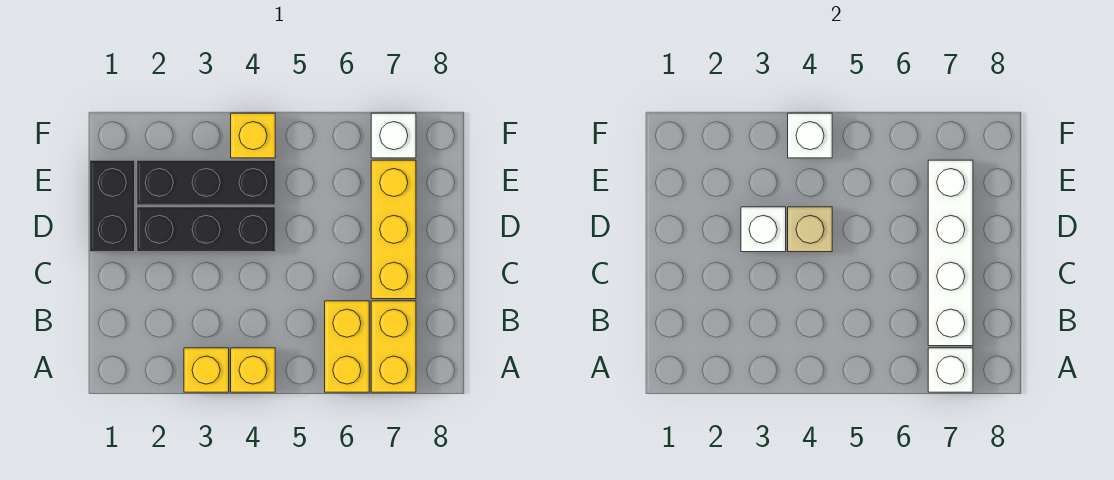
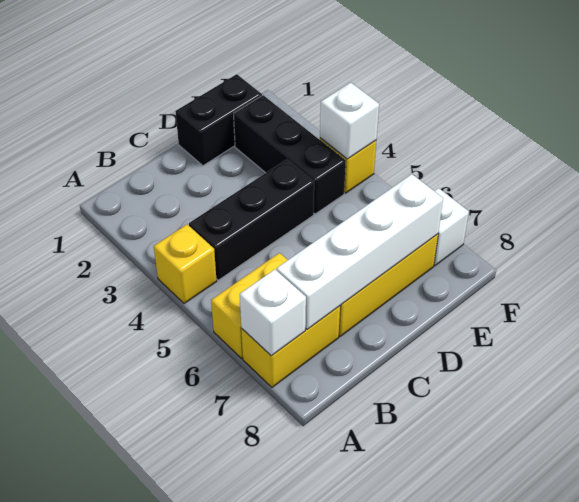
yellow brick A3 level 1 -> none
black brick D2:D4 level 1 -> black brick B4:D4 level 1
white brick D3 level 2 -> none
tan brick D4 level 2 -> none

